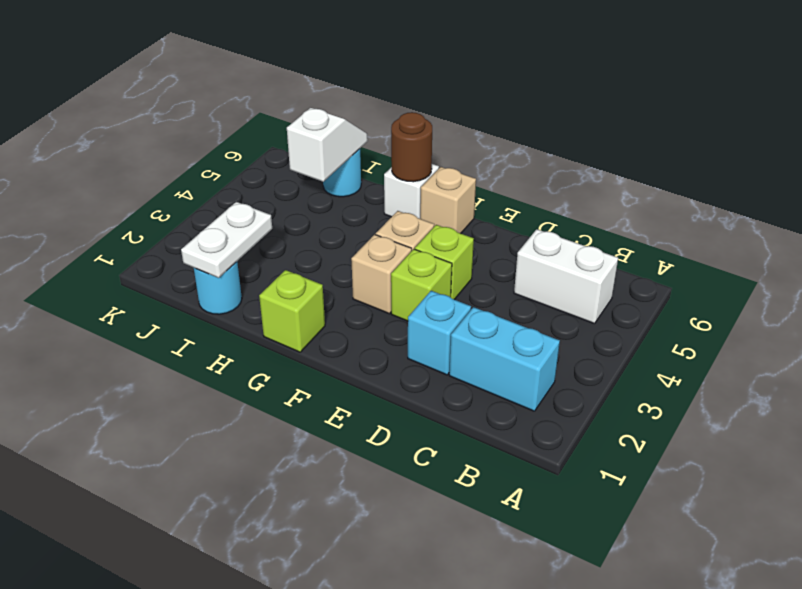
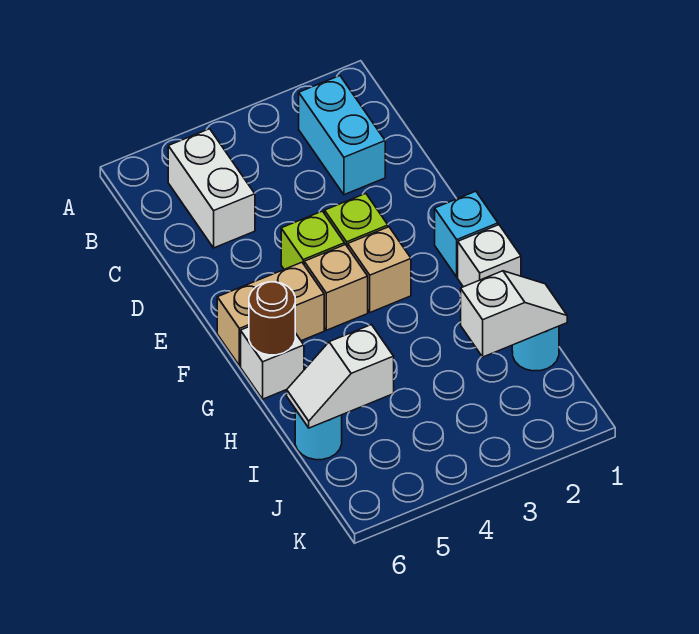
cyan brick D2 level 1 -> cyan brick F1 level 1
tan brick F6 level 1 -> tan brick F5:F6 level 1
lime brick G1 level 1 -> white brick G1 level 1
white plate I1:I2 level 2 -> white slope I1:I2 level 2 top 2

